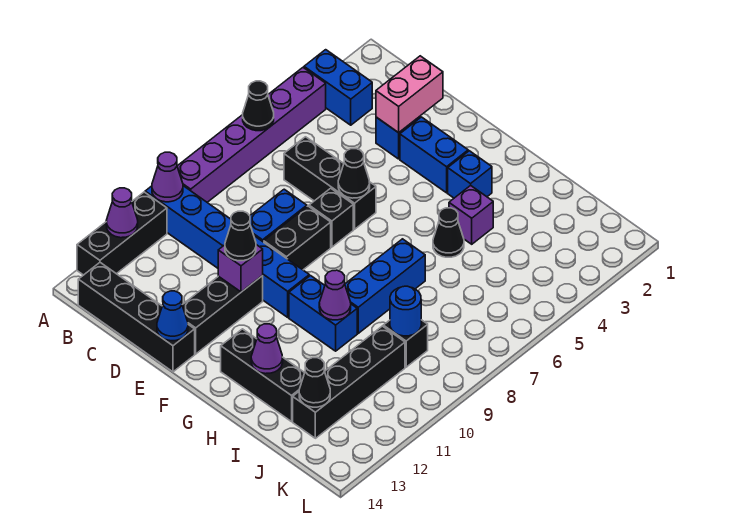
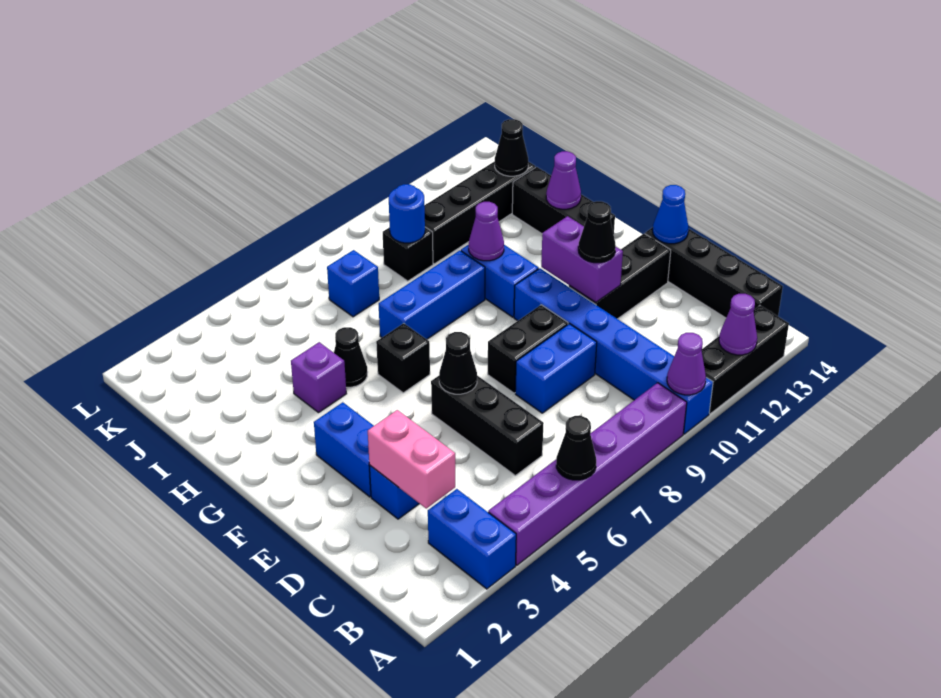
pink brick D2:D3 level 2 -> pink brick C3:D3 level 2
black brick E7 level 1 -> black brick G6 level 1
purple brick E11 level 2 -> purple brick E11:F11 level 2
blue brick G3 level 1 -> blue brick J7 level 1

